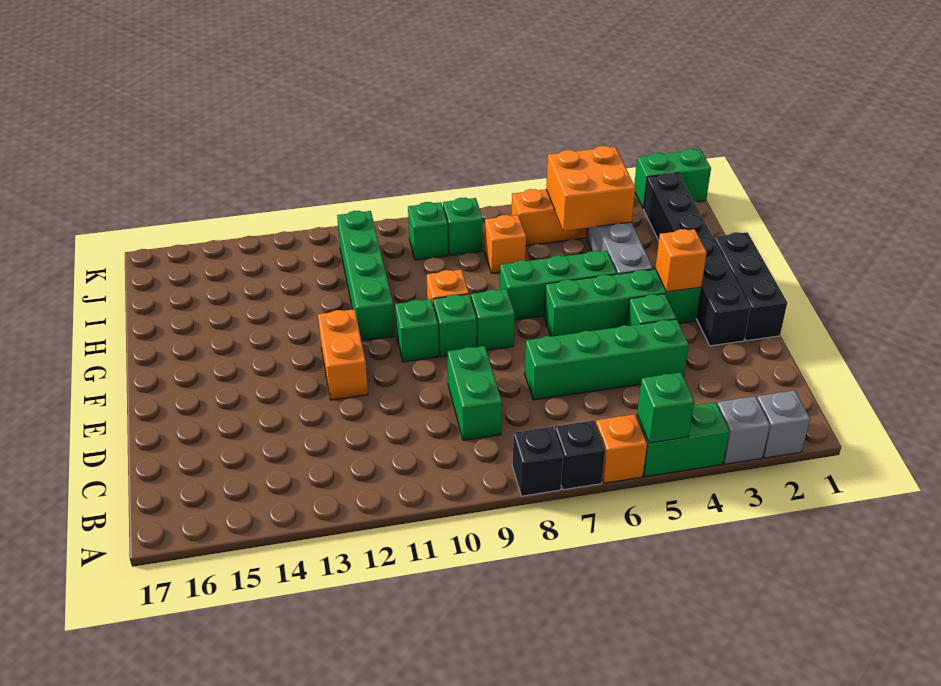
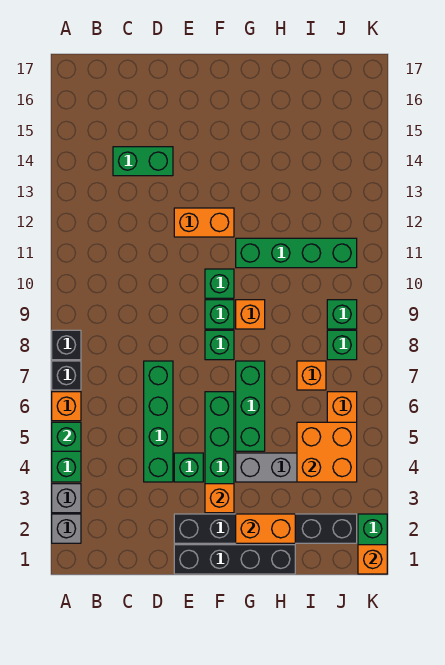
green brick C9:D9 level 1 -> green brick C14:D14 level 1
black brick E1:G1 level 1 -> black brick E1:H1 level 1
none -> orange brick G2:H2 level 2
none -> orange brick K1 level 2

